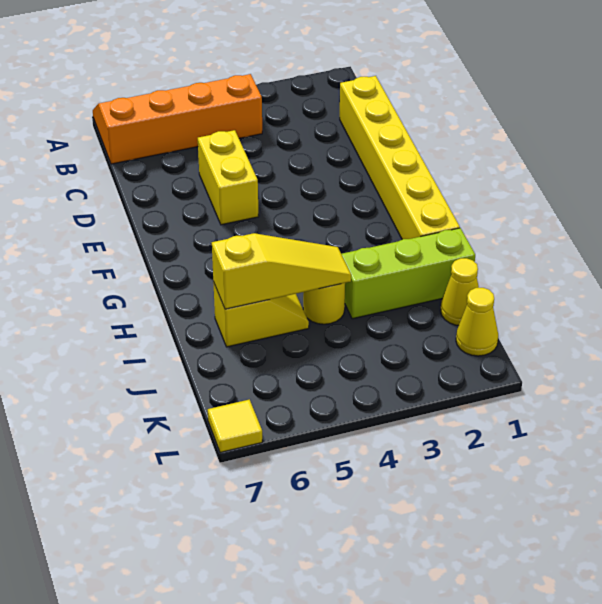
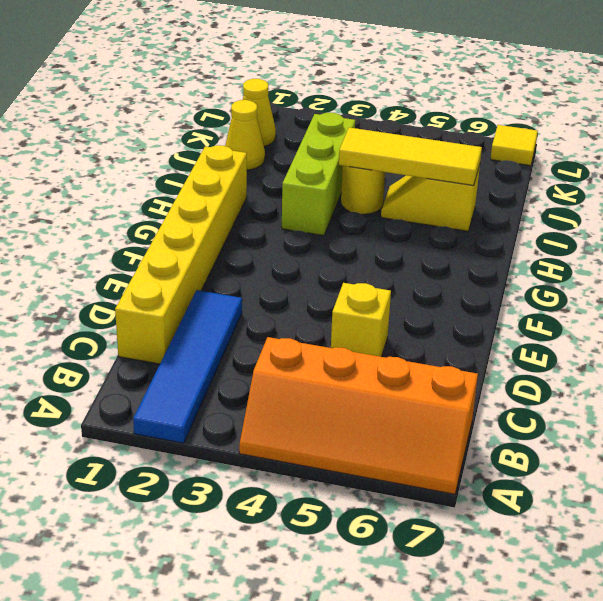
none -> blue tile A2:D2 level 1
yellow brick D5:E5 level 1 -> yellow brick D5 level 1
lime brick I1:I3 level 1 -> lime brick H3:J3 level 1
yellow slope I4:I6 level 2 top 6 -> yellow tile I4:I6 level 2

